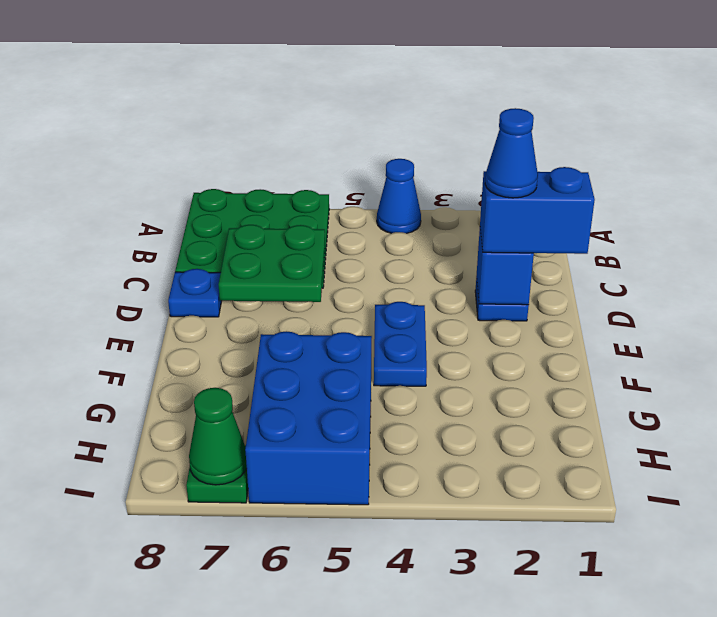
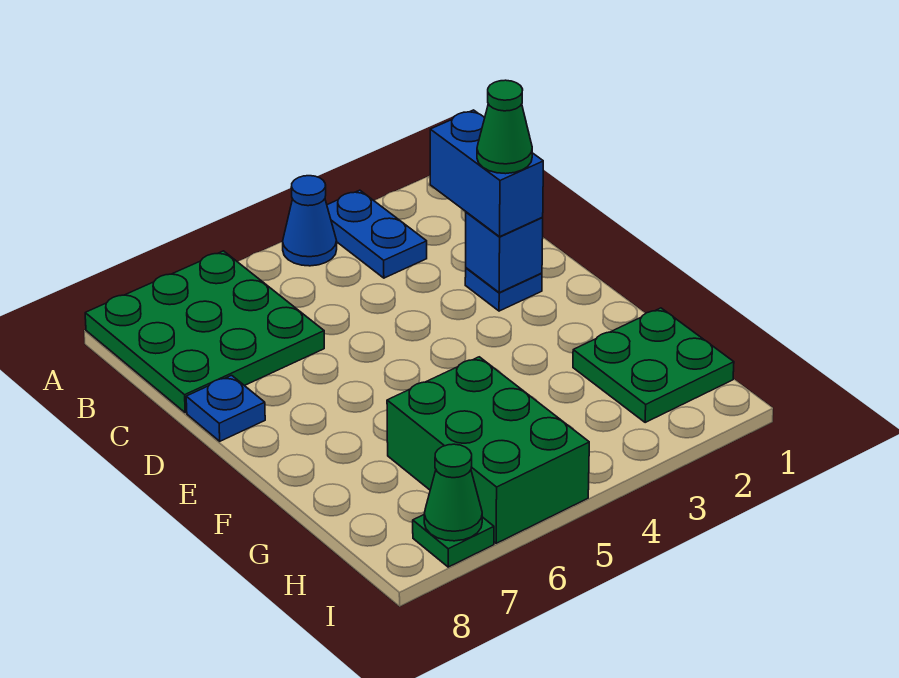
green plate C6:D7 level 2 -> green plate G1:H2 level 1
blue brick D1:D2 level 3 -> blue brick C2:D2 level 3
blue cone D2 level 4 -> green cone D2 level 4
blue plate E4:F4 level 1 -> blue plate A3:B3 level 1
blue brick G5:I6 level 1 -> green brick G5:I6 level 1

